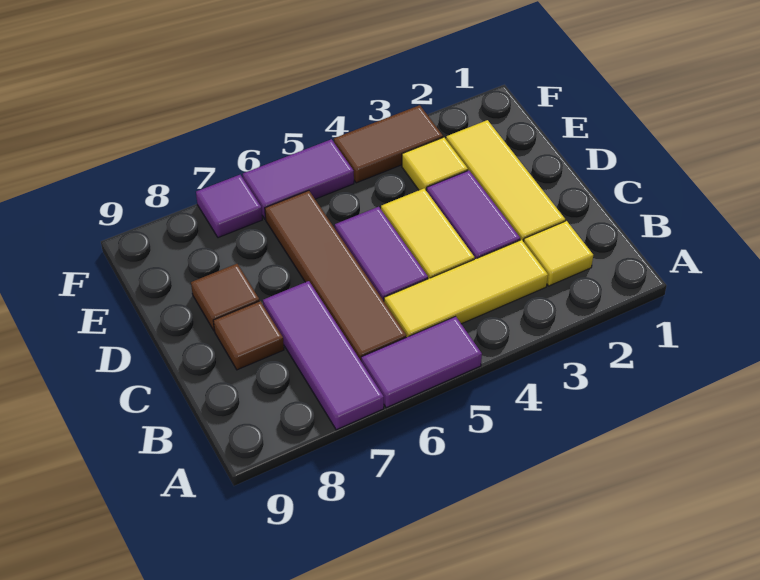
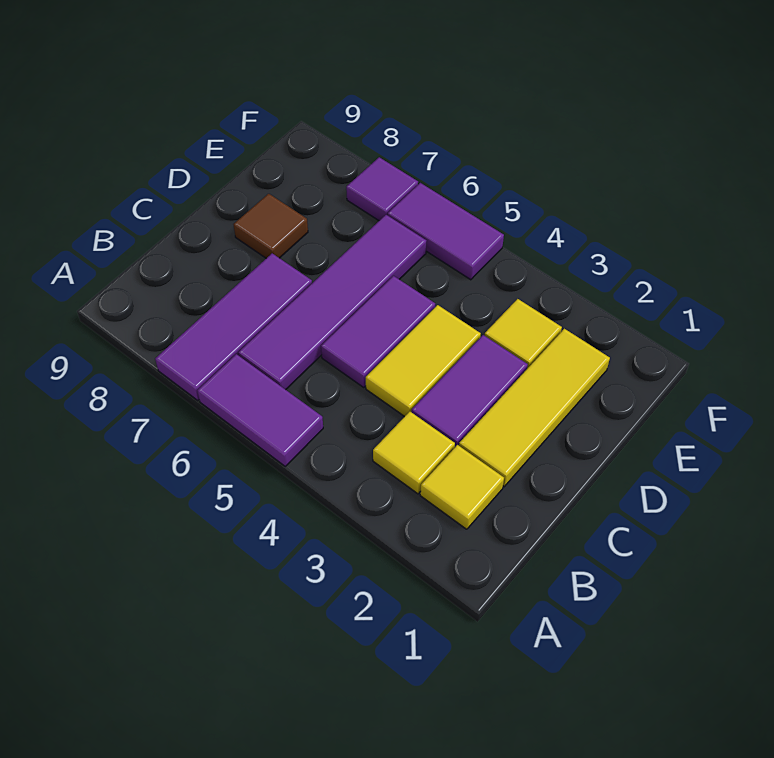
yellow tile B3:B5 level 1 -> yellow tile B3 level 1
brown tile B6:E6 level 1 -> purple tile B6:E6 level 1
brown tile C8 level 1 -> none
brown tile F3:F4 level 1 -> none

